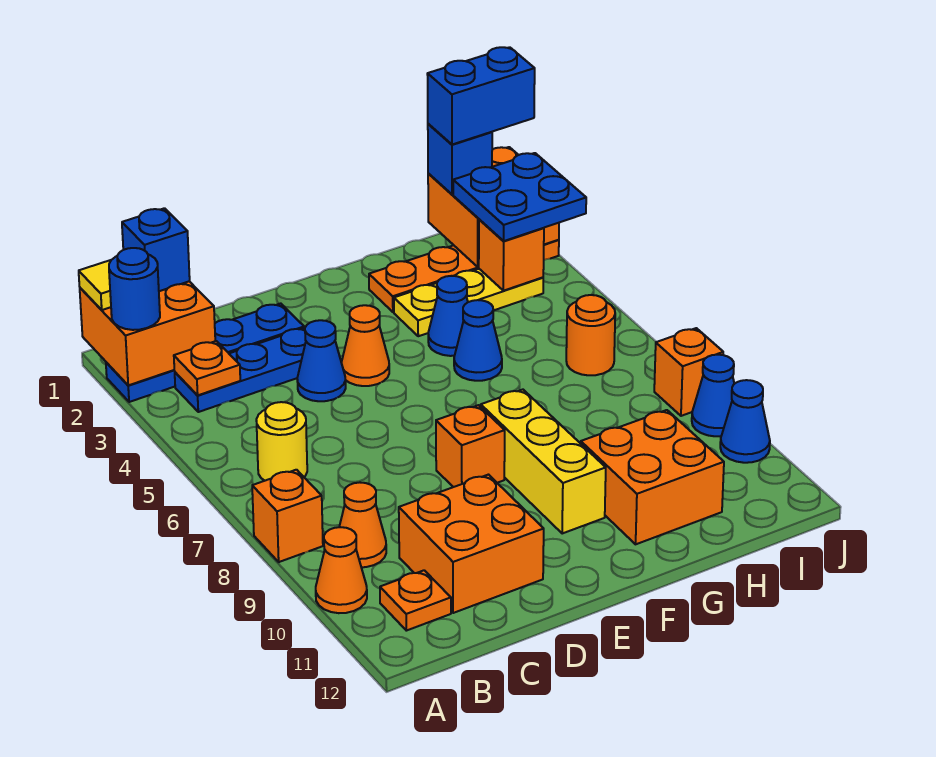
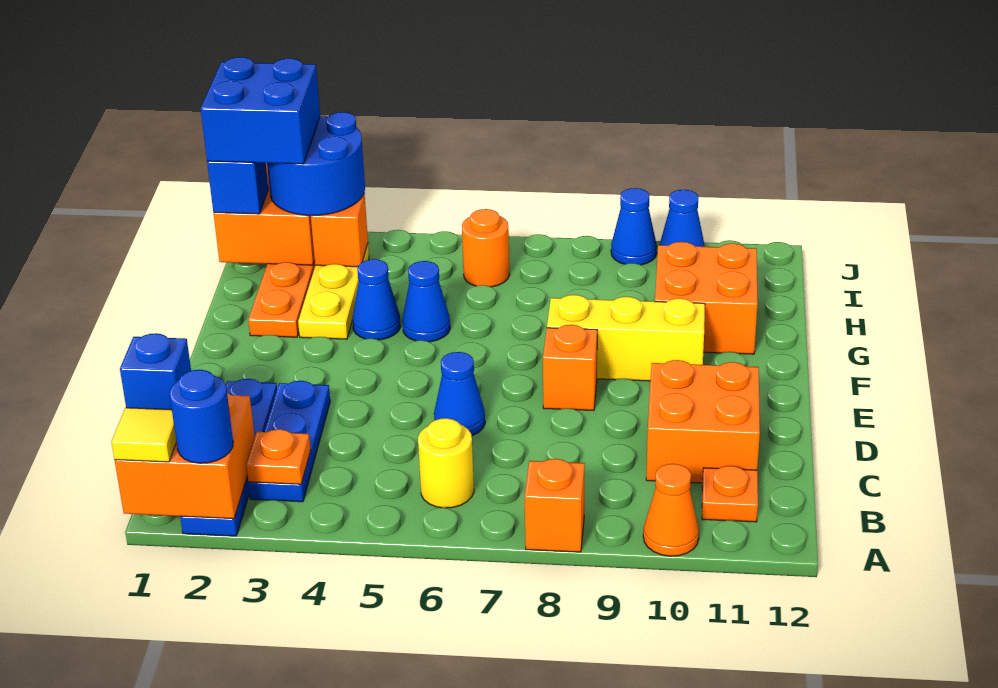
orange cone B9 level 1 -> none
blue cone D4 level 1 -> blue cone D6 level 1
orange cone E4 level 1 -> none
blue brick I1:J1 level 4 -> blue brick I1:J2 level 4
blue plate I2:J3 level 3 -> blue round brick I2:J3 level 3
orange brick J8 level 1 -> none

